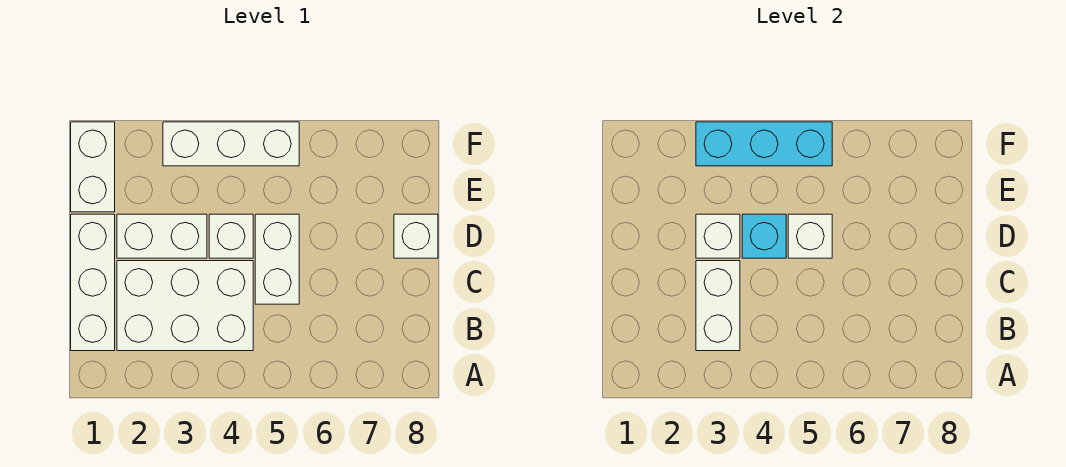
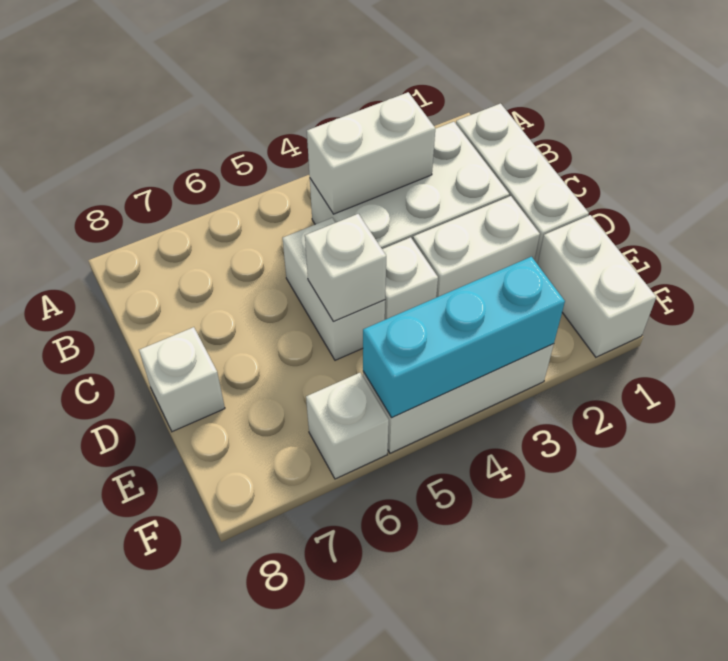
white brick B3:C3 level 2 -> white brick B3:B4 level 2
white brick D3 level 2 -> white brick F6 level 1
cyan brick D4 level 2 -> none

